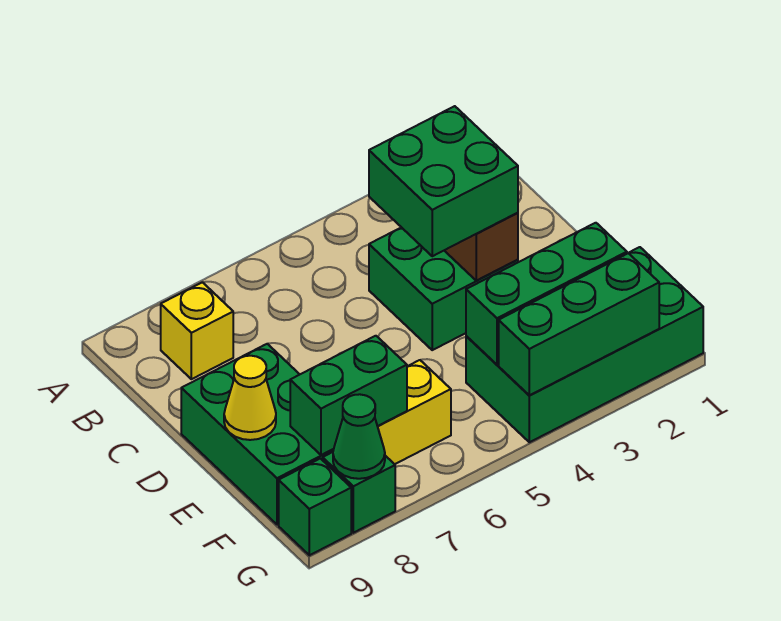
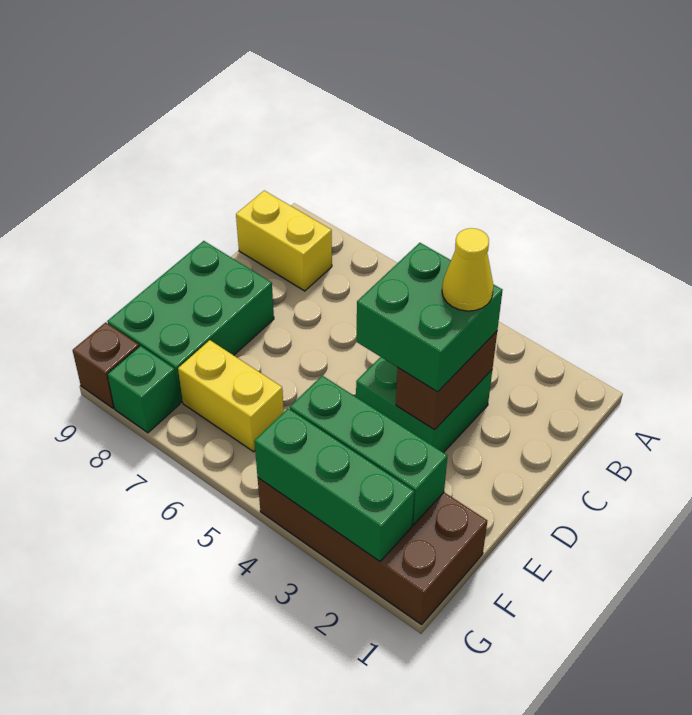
yellow brick B8 level 1 -> yellow brick B8:B9 level 1
yellow cone E9 level 2 -> yellow cone C3 level 4
green brick F1:G4 level 1 -> brown brick F1:G4 level 1
green brick F7:F8 level 2 -> none
green cone G8 level 2 -> none
green brick G9 level 1 -> brown brick G9 level 1

